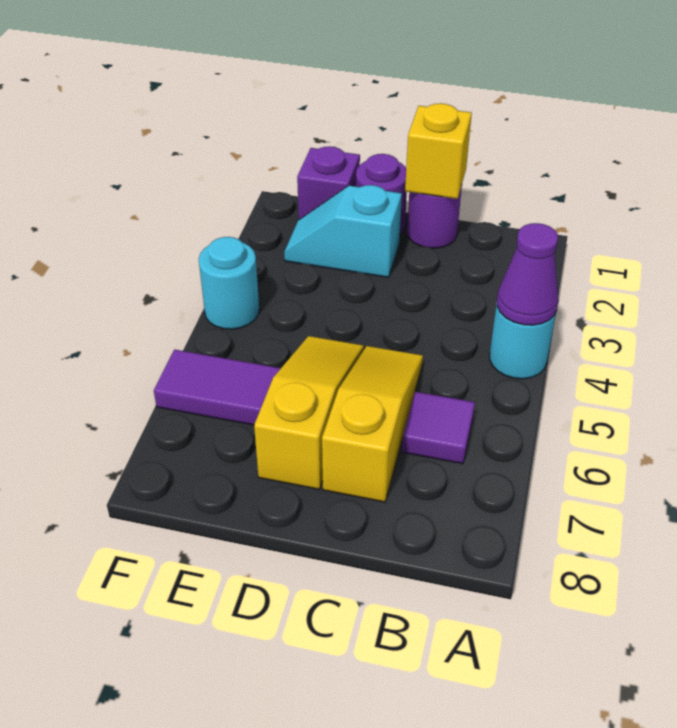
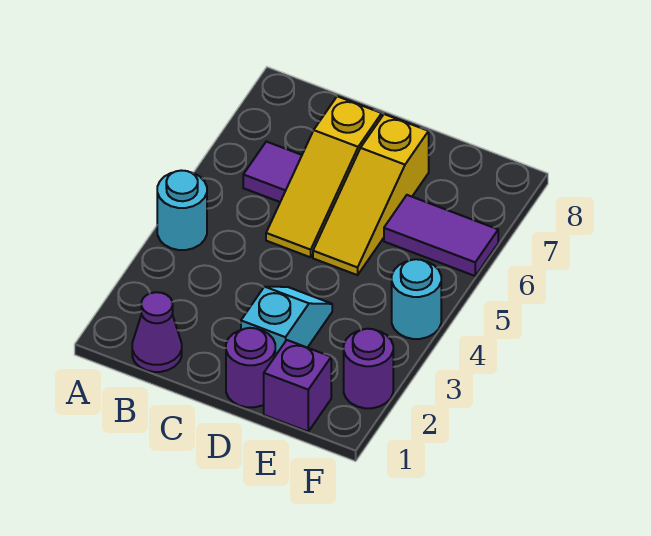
purple cone A4 level 2 -> purple cone B1 level 1
purple round brick C1 level 1 -> purple round brick F2 level 1
yellow brick C1 level 2 -> none
cyan slope D2:E2 level 1 top D -> cyan slope D2:D3 level 1 top 2

